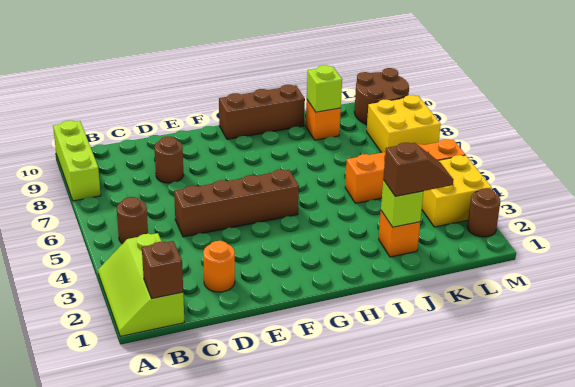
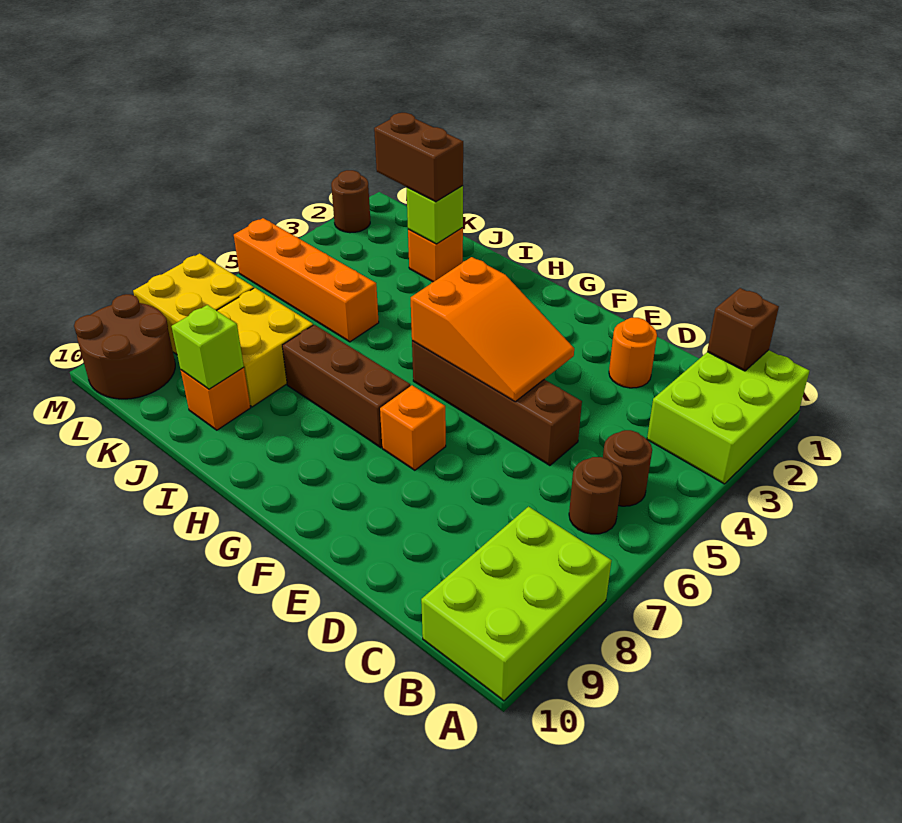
lime slope A1:B3 level 1 top B -> lime brick A1:B3 level 1
lime brick A8:A10 level 1 -> lime brick A8:B10 level 1
brown round brick D8 level 1 -> brown round brick B6 level 1
none -> orange slope E4:G5 level 2 top G
none -> orange brick F7 level 1
brown brick G10:I10 level 1 -> brown brick G7:I7 level 1
brown slope J2:K2 level 3 top J -> brown brick J2:K2 level 3
yellow brick L3:M4 level 1 -> yellow brick J7:K8 level 1

